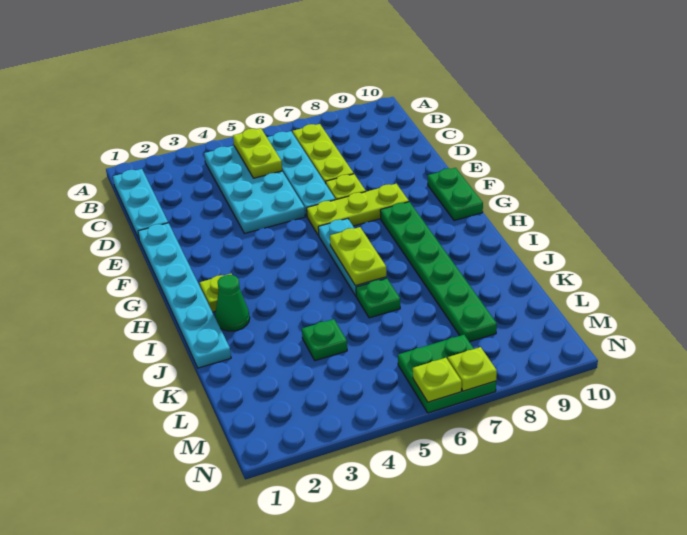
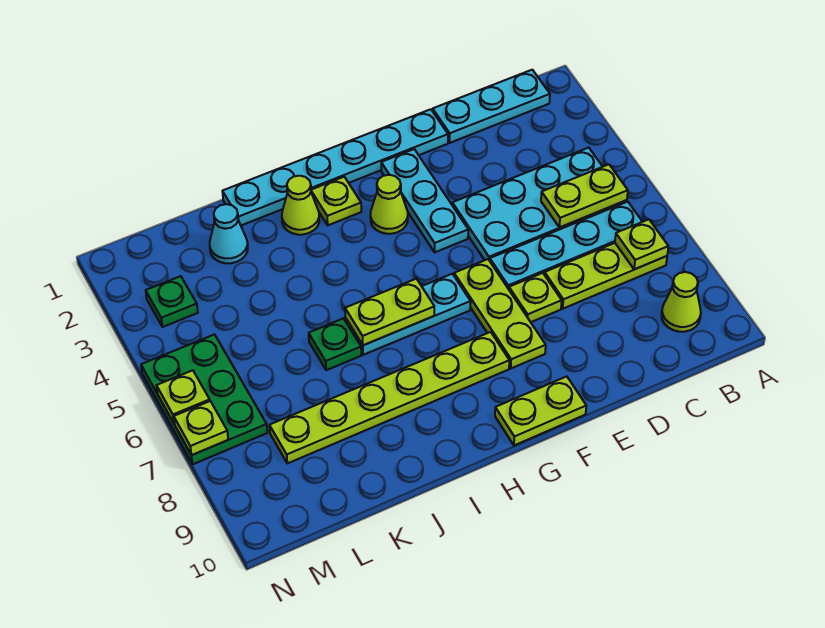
none -> lime plate B7 level 2
none -> lime cone B9 level 1
none -> cyan plate F2:F4 level 1
green plate F10:G10 level 1 -> lime plate F10:G10 level 1
none -> lime cone G3 level 1
green plate G8:L8 level 1 -> lime plate G8:L8 level 1
green cone I2 level 1 -> lime cone I2 level 1
none -> cyan cone K2 level 1
green plate K4 level 1 -> green plate M3 level 1
green plate M6:N7 level 1 -> green plate M5:N7 level 1

